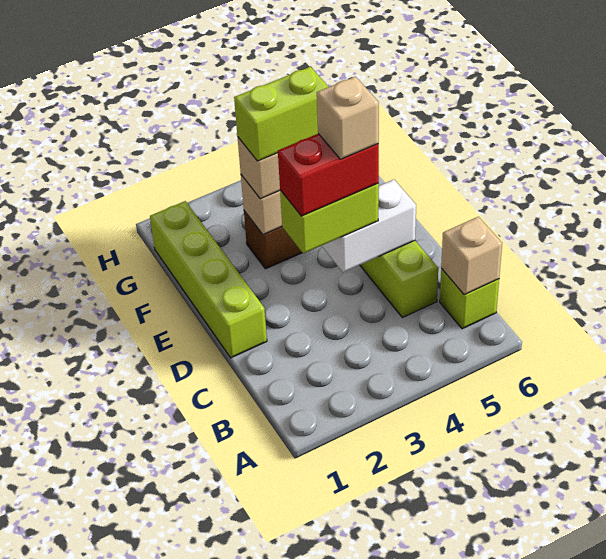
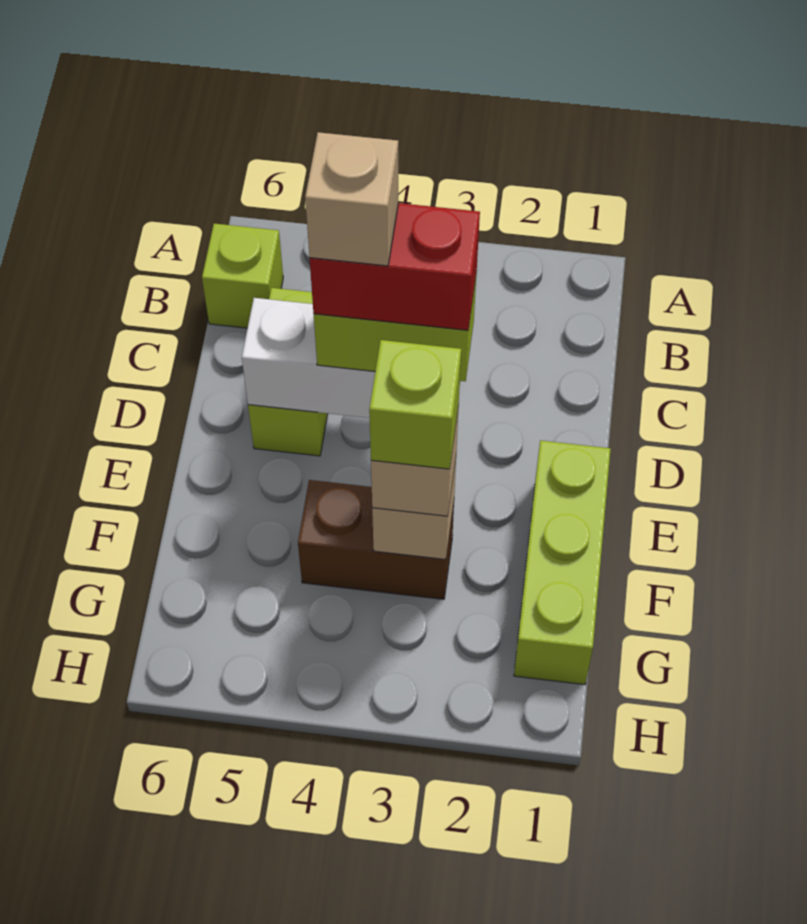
tan brick B6 level 2 -> none
lime brick D1:G1 level 1 -> lime brick E1:G1 level 1
lime brick F3:F4 level 4 -> lime brick F3 level 4

